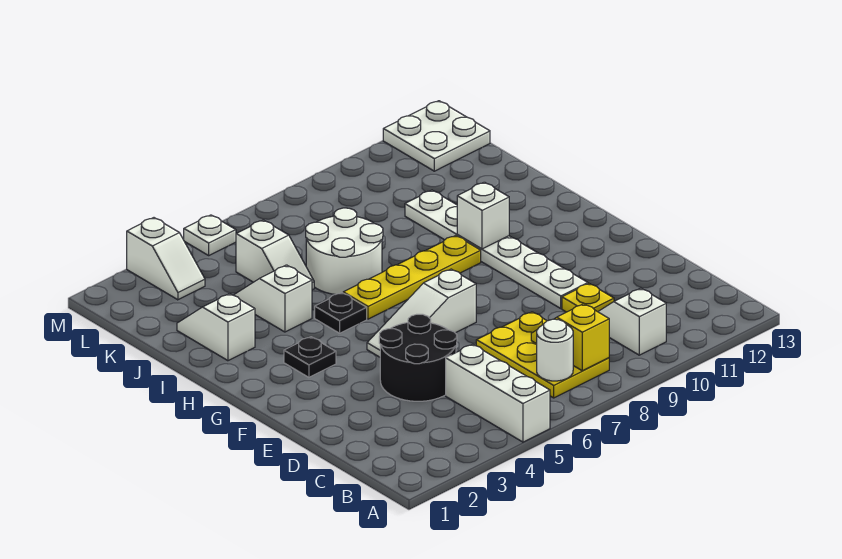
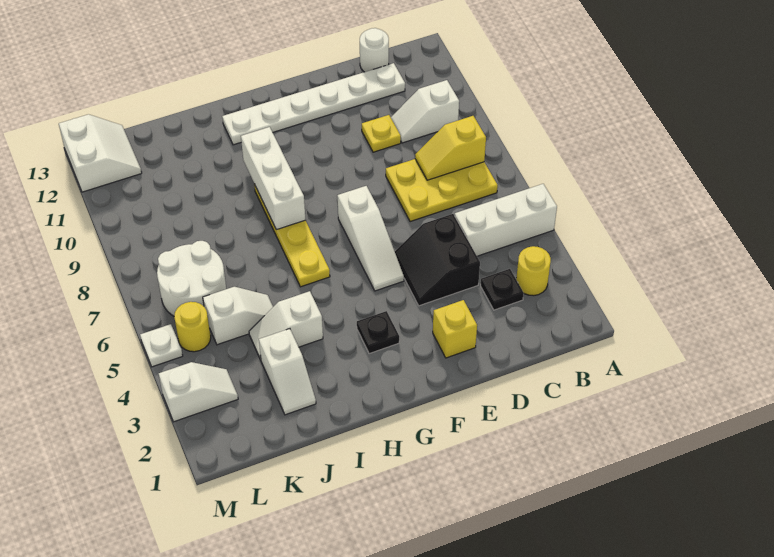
none -> yellow round brick B3 level 1
white round brick B7 level 2 -> white round brick C13 level 1
black round brick D4:E5 level 1 -> black slope D4:E5 level 1 top D
none -> yellow brick E2 level 1
white plate E10:J10 level 1 -> white plate C12:H12 level 1
black plate H5 level 1 -> black plate C3 level 1
white brick H10 level 2 -> white brick H8:H10 level 2
white slope I2:J2 level 1 top I -> white slope J2:J3 level 1 top 3
white round brick I6:J7 level 1 -> white round brick K6:L7 level 1
none -> yellow round brick L5 level 1
white plate L12:M13 level 1 -> white slope L12:M13 level 1 top M

